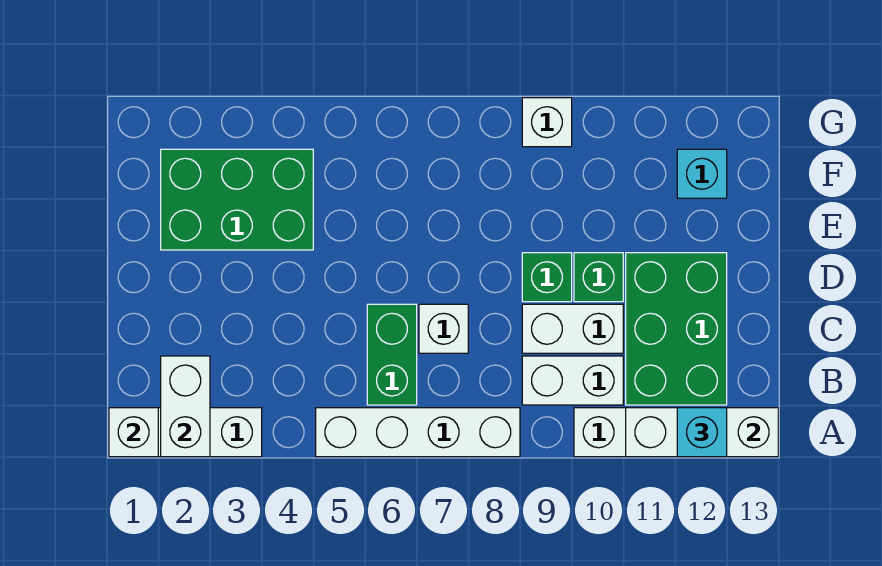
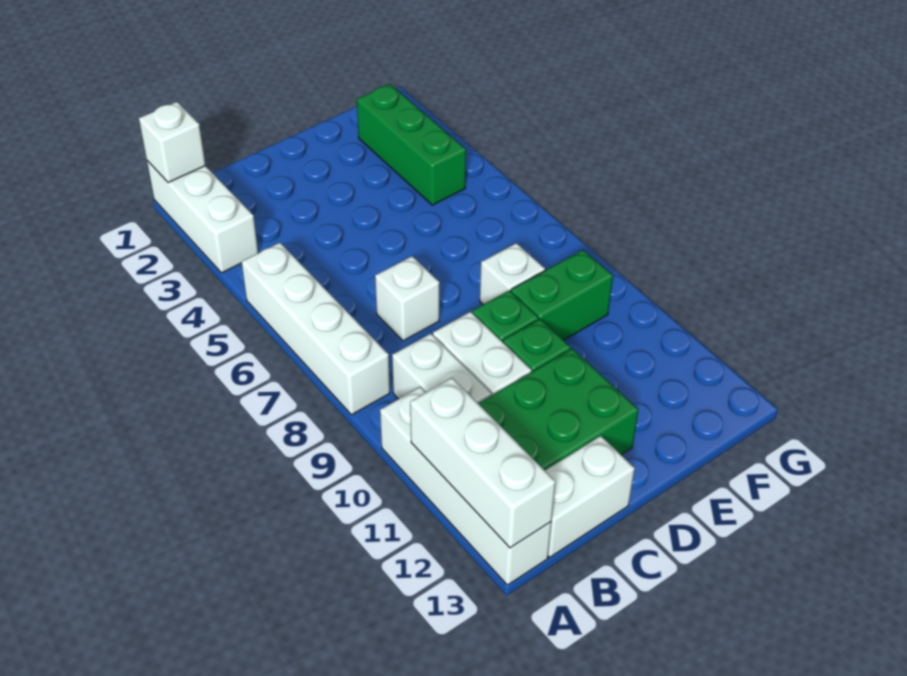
white brick A2:B2 level 2 -> white brick B13:C13 level 1
cyan brick A12 level 3 -> none
green brick B6:C6 level 1 -> green brick E9:F9 level 1
green brick E2:F4 level 1 -> green brick F2:F4 level 1
cyan brick F12 level 1 -> none
white brick G9 level 1 -> white brick E8 level 1

